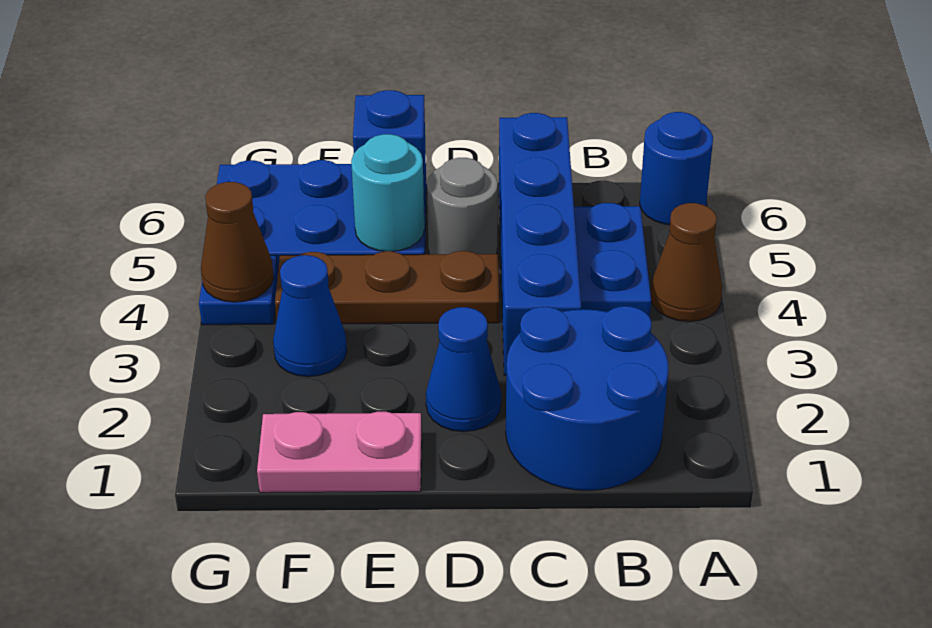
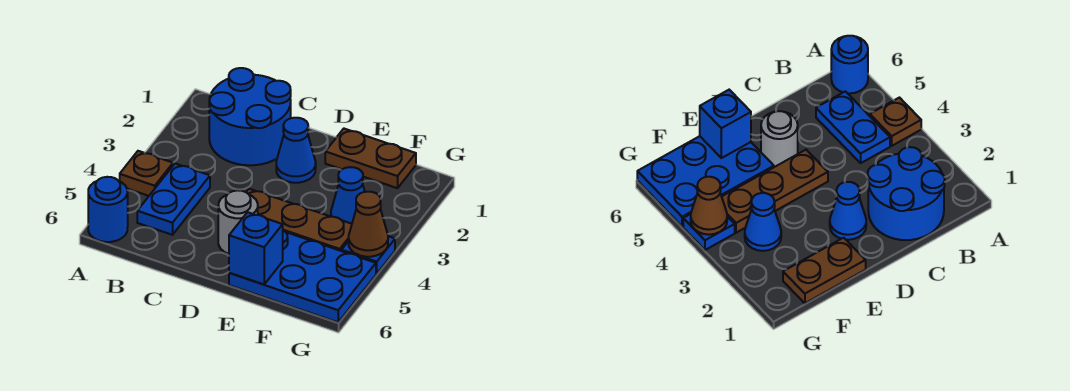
brown cone A4 level 1 -> brown plate A4 level 1
blue brick C3:C6 level 1 -> none
pink plate E1:F1 level 1 -> brown plate E1:F1 level 1
cyan round brick E5 level 2 -> none

